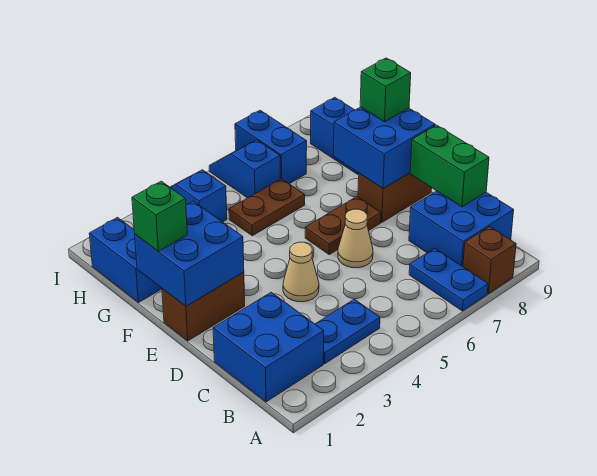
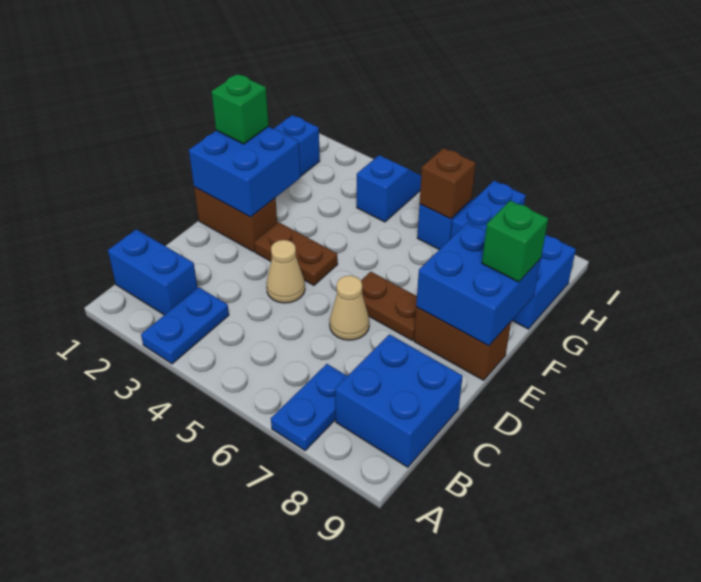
brown brick A8 level 1 -> brown brick H6 level 2
blue brick B1:C2 level 1 -> blue brick B1:B2 level 1
blue plate B3:B4 level 1 -> blue plate A3:B3 level 1
green brick C9:D9 level 2 -> none
brown plate G5:G6 level 1 -> brown plate E3:E4 level 1

